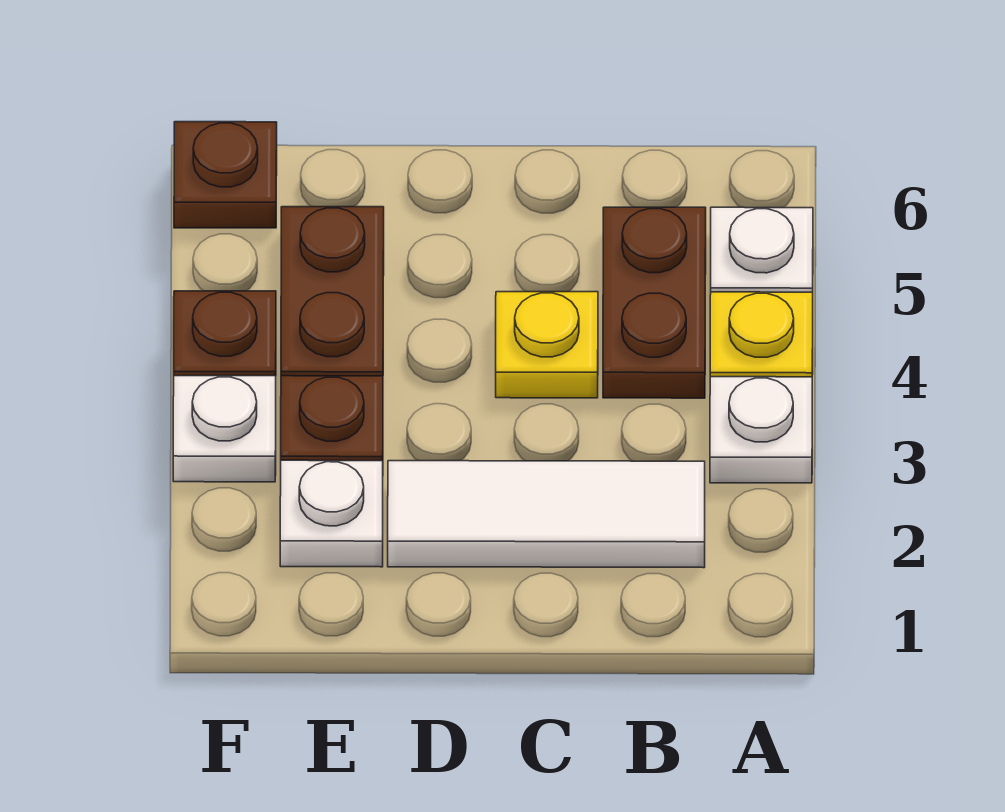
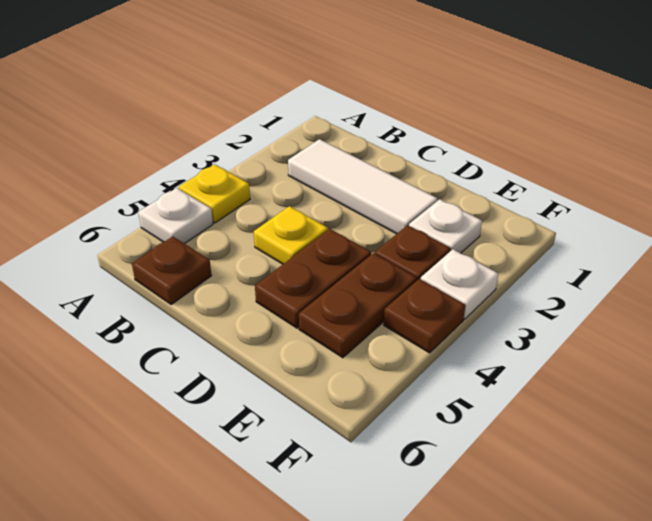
white plate A3 level 1 -> none
brown plate B4:B5 level 1 -> brown plate D4:D5 level 1
brown plate F6 level 1 -> brown plate B6 level 1

